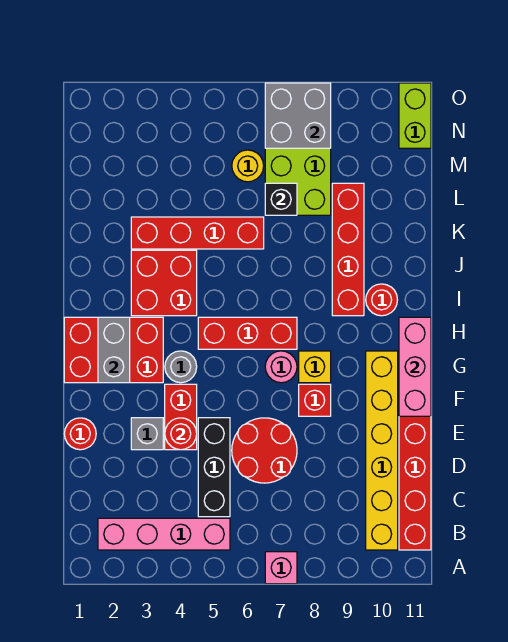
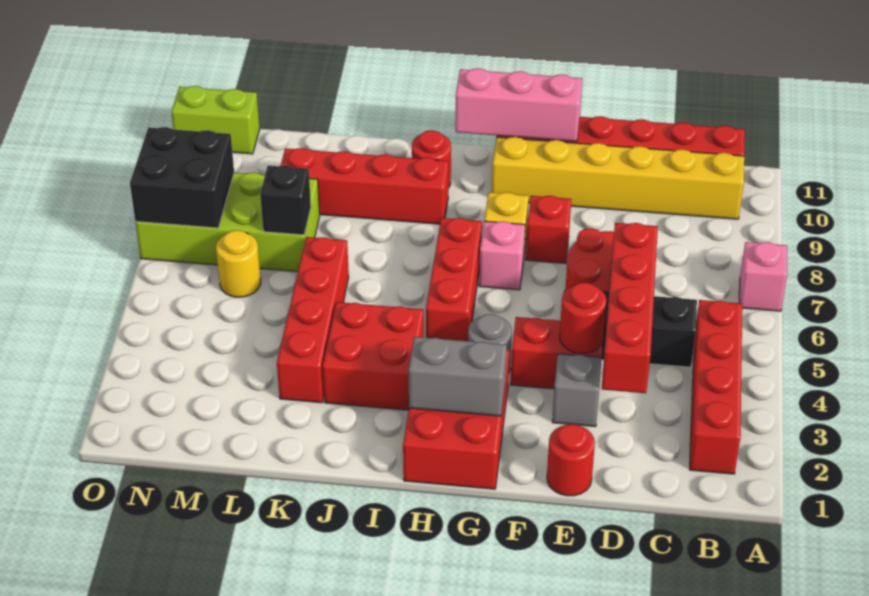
pink brick B2:B5 level 1 -> red brick B2:B5 level 1
none -> red brick D3:D6 level 2
pink round brick G7 level 1 -> pink brick G7 level 1
grey brick N7:O8 level 2 -> black brick N7:O8 level 2

